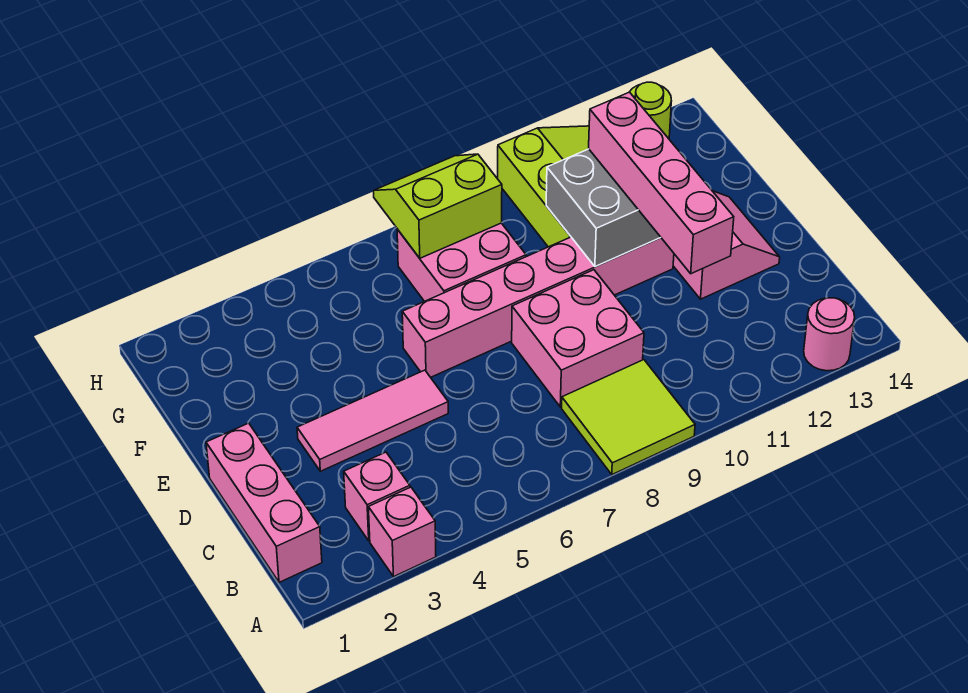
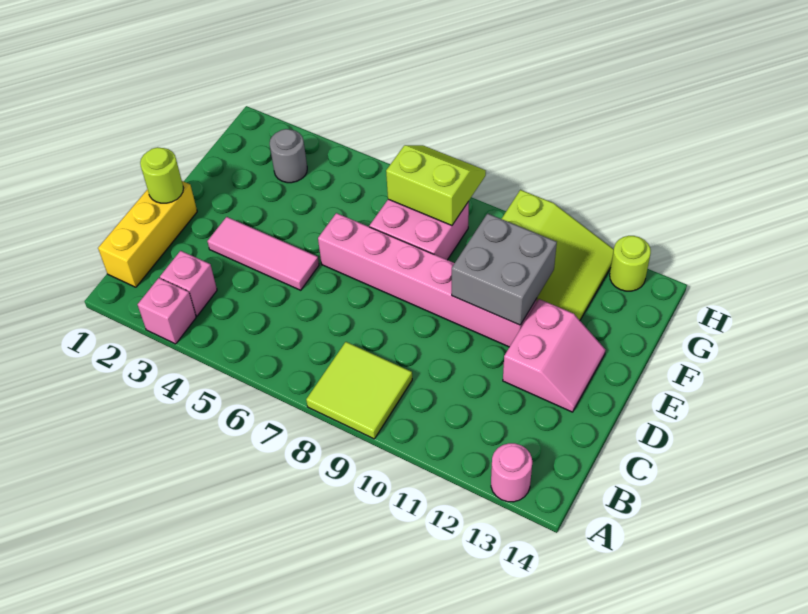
pink brick B1:D1 level 1 -> yellow brick B1:D1 level 1
pink brick C8:D9 level 1 -> none
pink brick C11:F11 level 3 -> none
none -> lime round brick D1 level 2
none -> grey round brick G3 level 1

